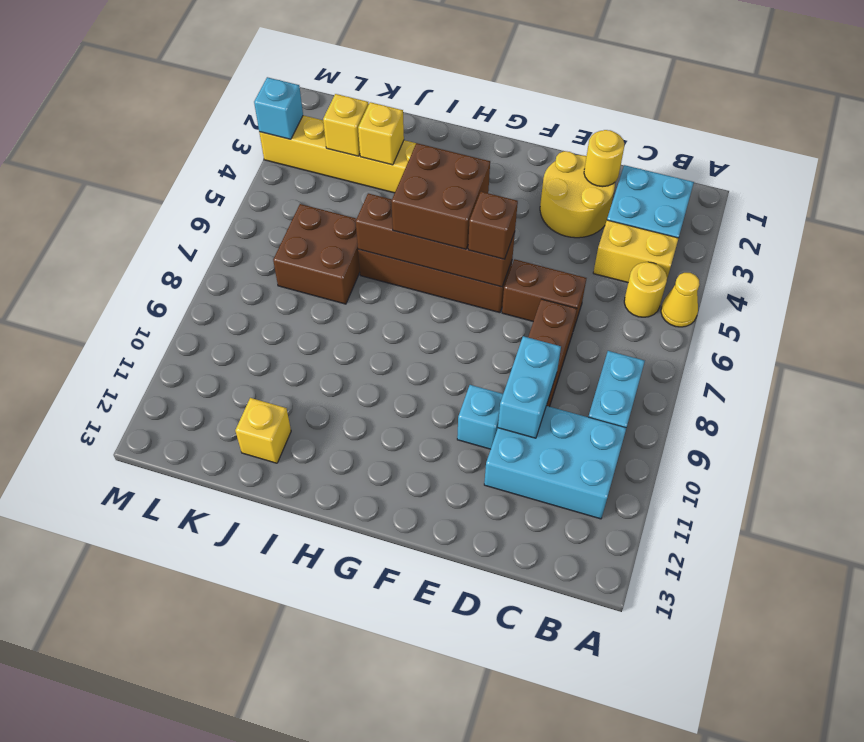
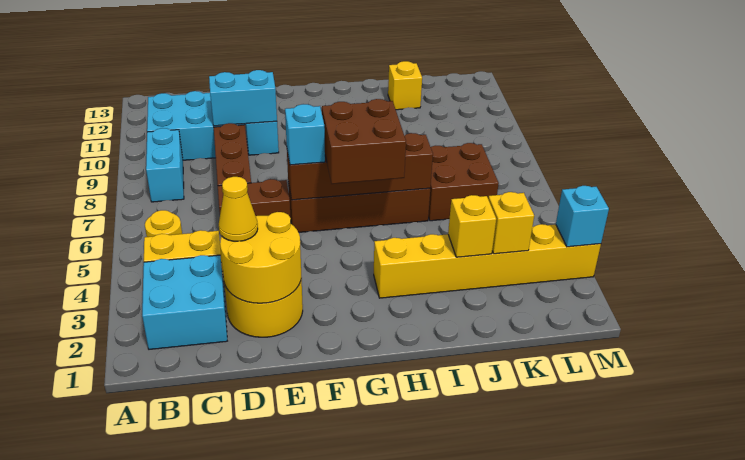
yellow cone A5 level 1 -> yellow cone D3 level 3
yellow round brick D2 level 2 -> yellow round brick D2:E3 level 2
cyan brick D9:D10 level 2 -> cyan brick D10:E10 level 2
brown brick F6 level 3 -> cyan brick F6 level 3

